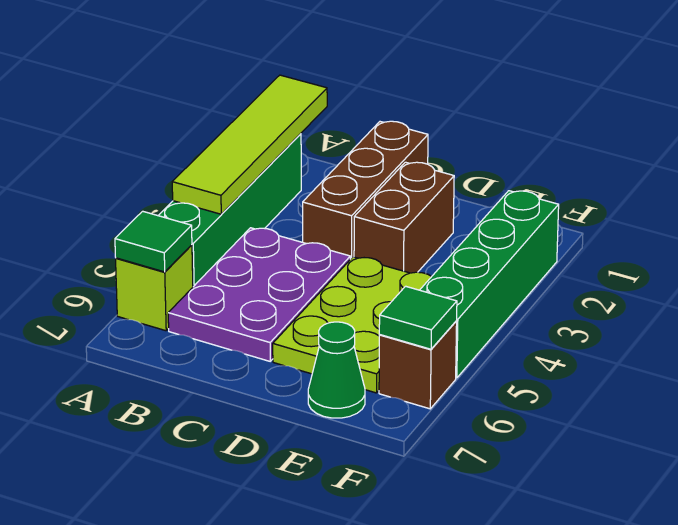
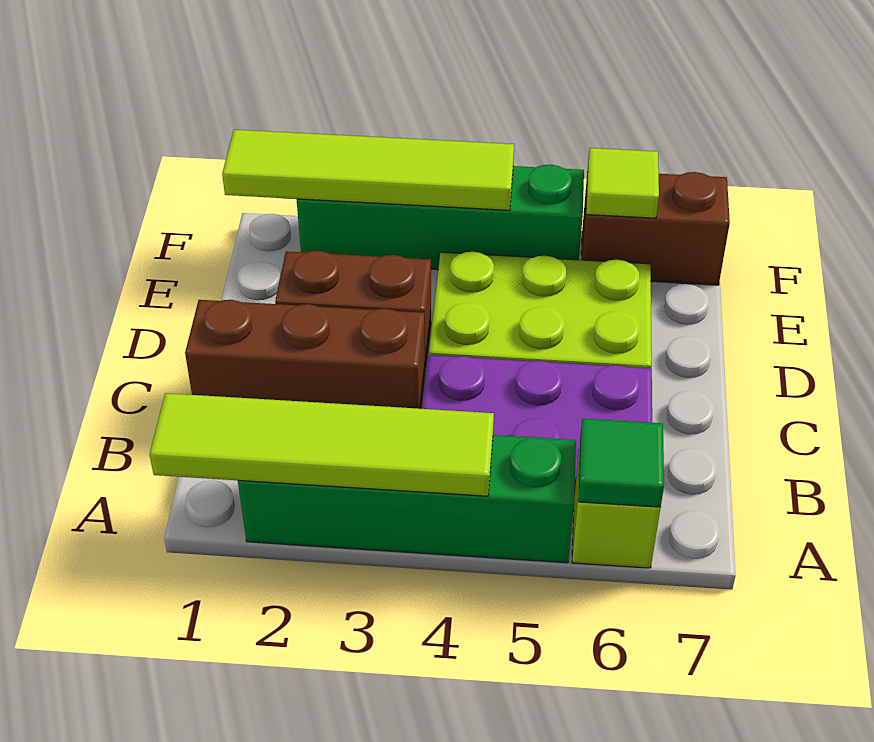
green cone E7 level 1 -> none
none -> lime tile F1:F4 level 2
brown brick F6 level 1 -> brown brick F6:F7 level 1
green tile F6 level 2 -> lime tile F6 level 2

